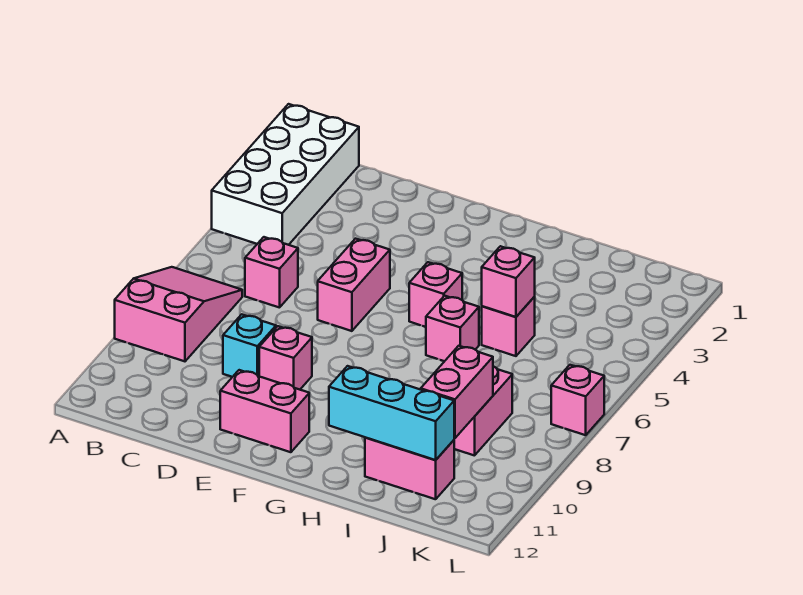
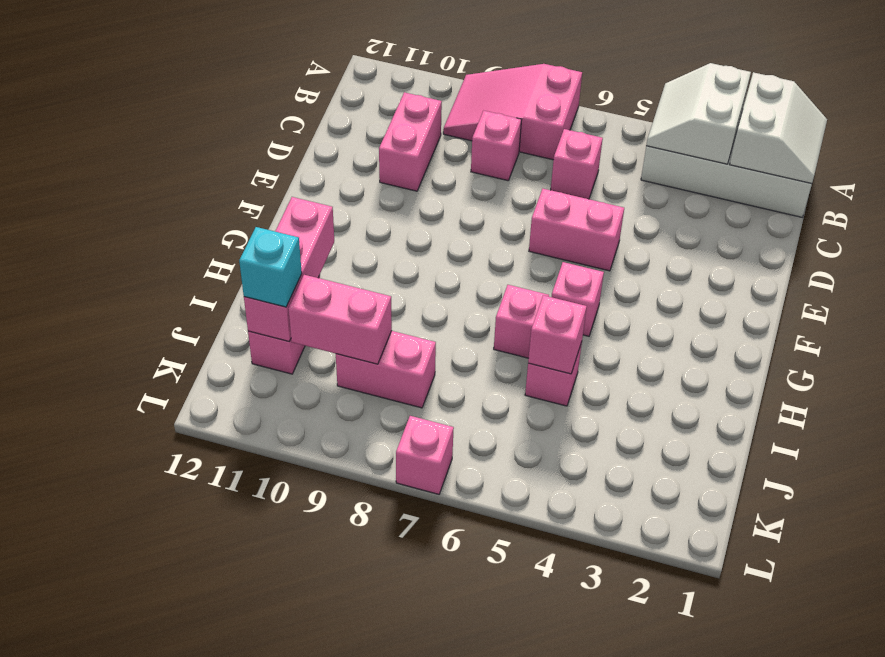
none -> white slope A1:B2 level 2 top 2
none -> white slope A3:B4 level 2 top 3
pink slope A7:B9 level 1 top 9 -> pink slope A7:B9 level 1 top 7
cyan brick D9 level 1 -> cyan brick J11 level 3
pink brick E9 level 1 -> pink brick C8 level 1
pink brick E11:F11 level 1 -> pink brick C10:D10 level 1
cyan brick H11:J11 level 2 -> pink brick H11:J11 level 2

